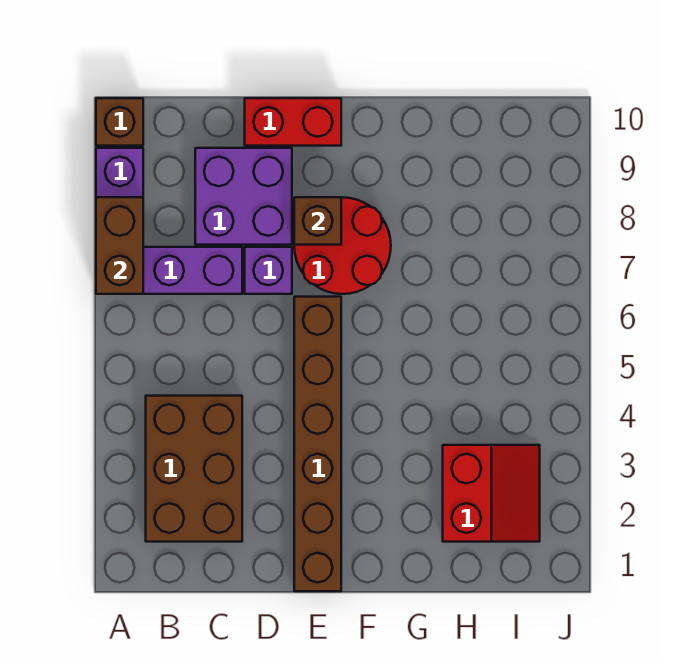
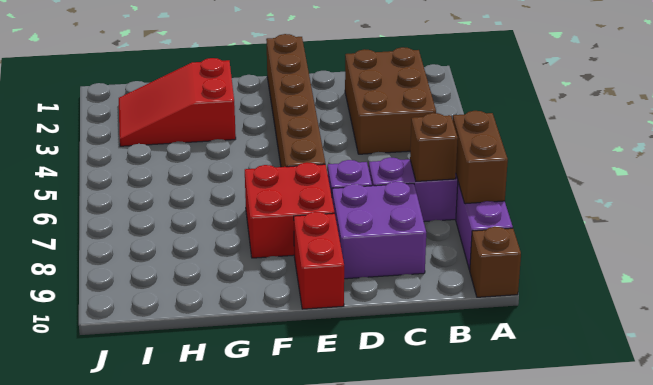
red brick D10:E10 level 1 -> red brick E9:E10 level 1
red round brick E7:F8 level 1 -> red brick E7:F8 level 1
brown brick E8 level 2 -> brown brick B7 level 2
red slope H2:I3 level 1 top H -> red slope G2:I3 level 1 top G

